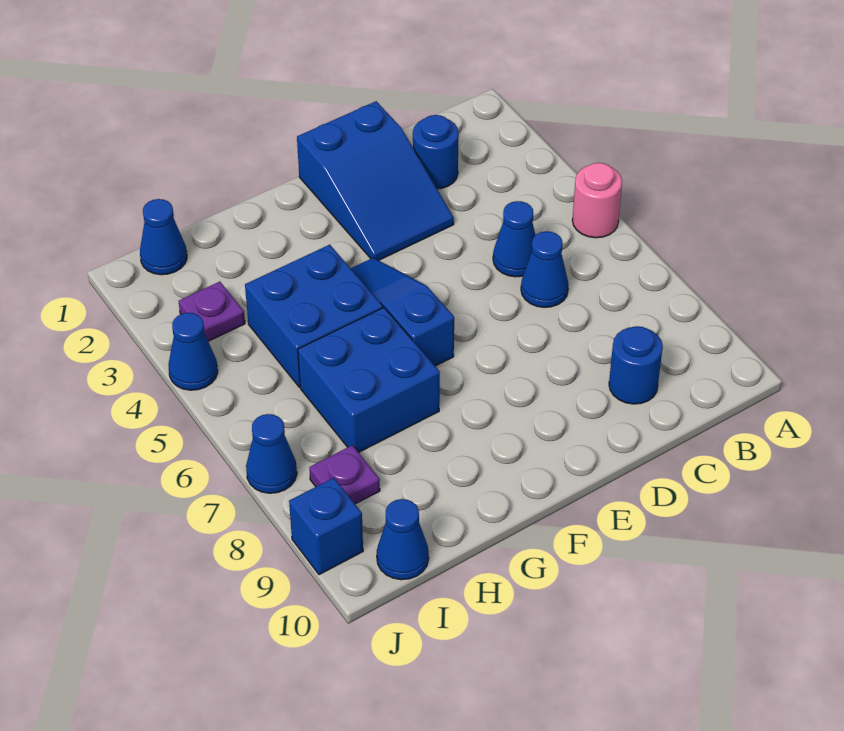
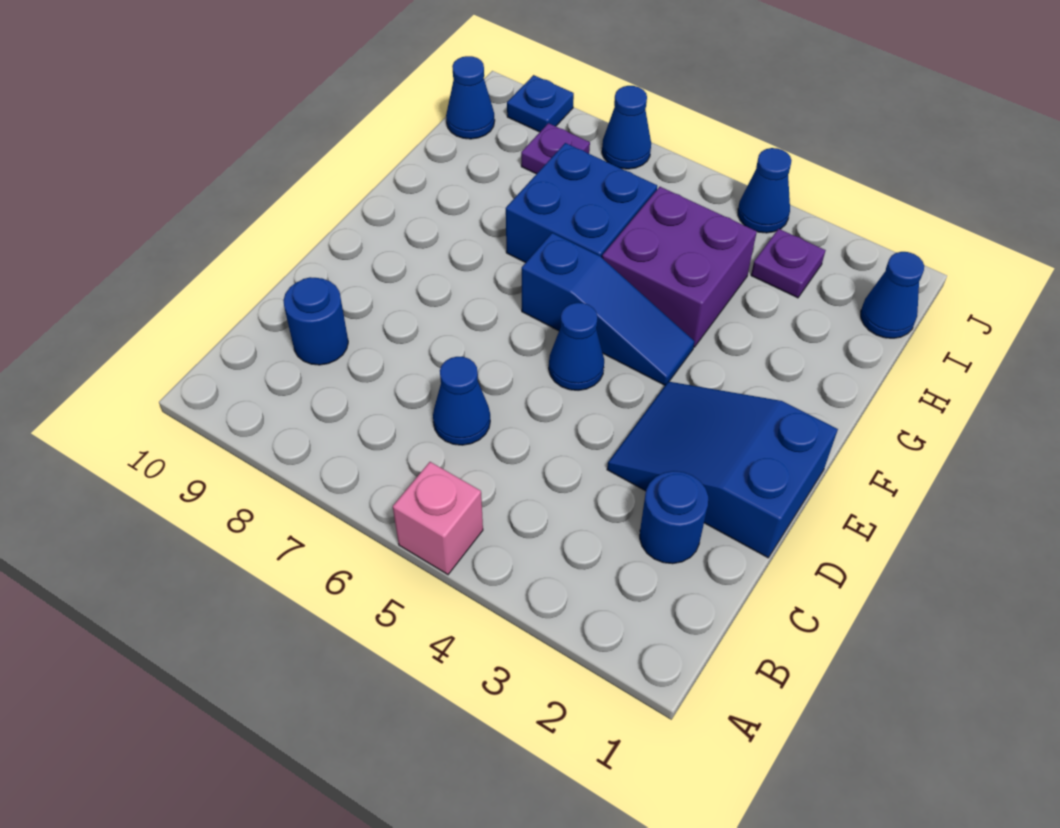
pink round brick A5 level 1 -> pink brick A5 level 1
blue cone C5 level 1 -> blue cone E5 level 1
blue brick G4:H5 level 1 -> purple brick G4:H5 level 1
blue brick J9 level 1 -> blue plate J9 level 1

